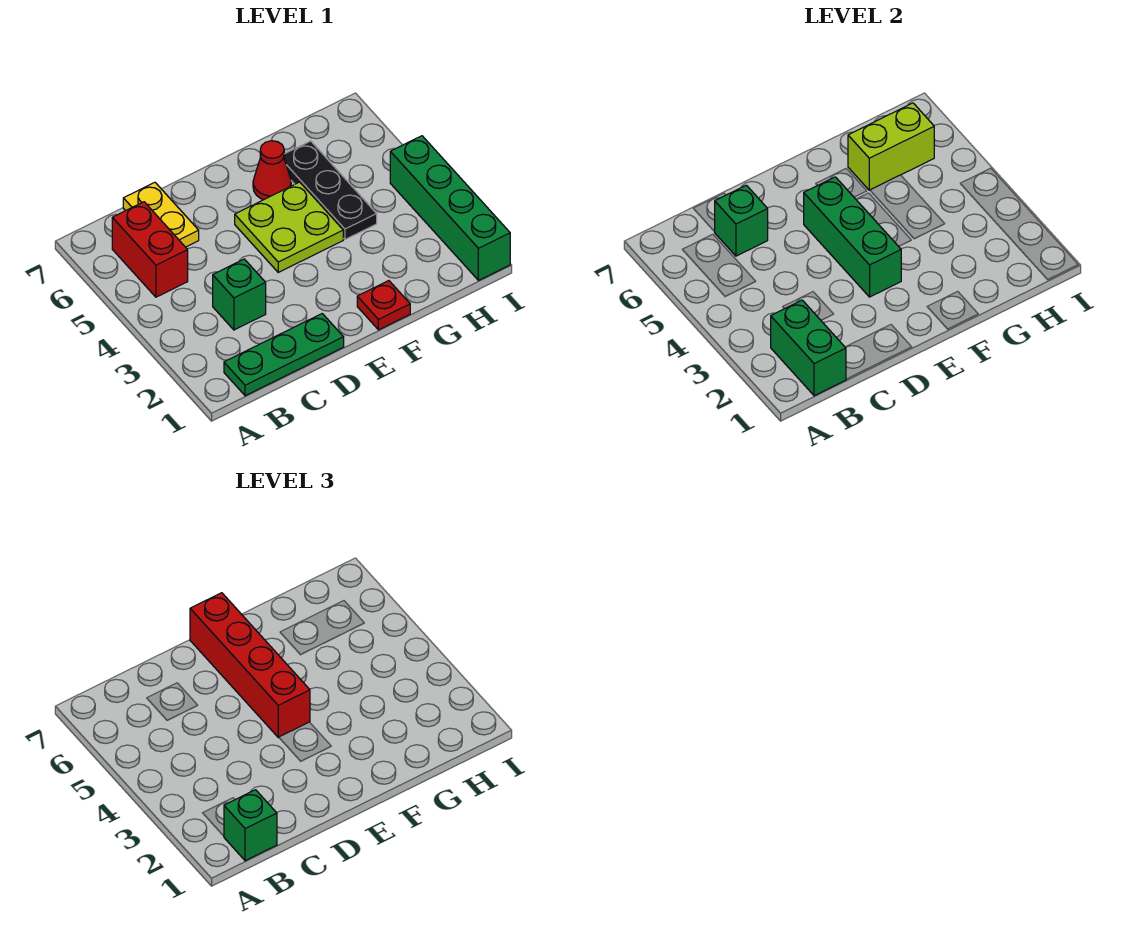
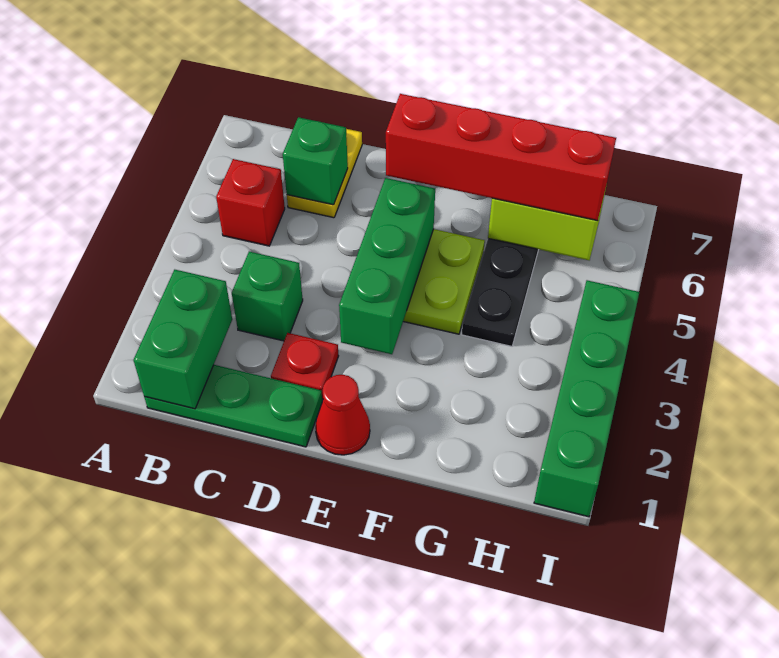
green brick B1 level 3 -> none
red brick B5:B6 level 1 -> red brick B5 level 1
red brick E4:E7 level 3 -> red brick E6:H6 level 3
red plate F1 level 1 -> red plate D2 level 1
red cone F6 level 1 -> red cone E1 level 1

